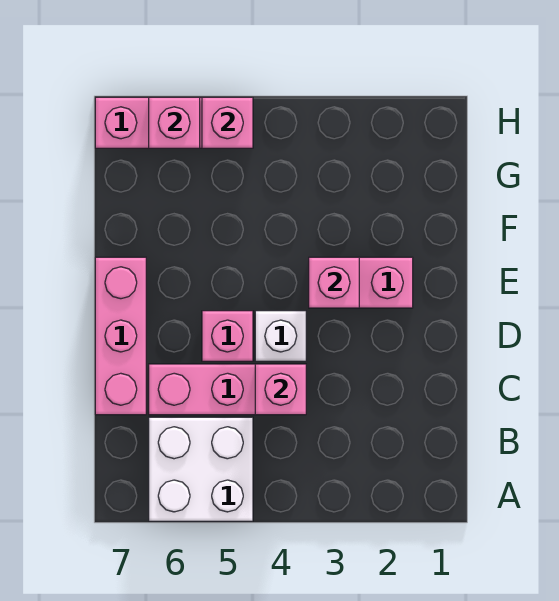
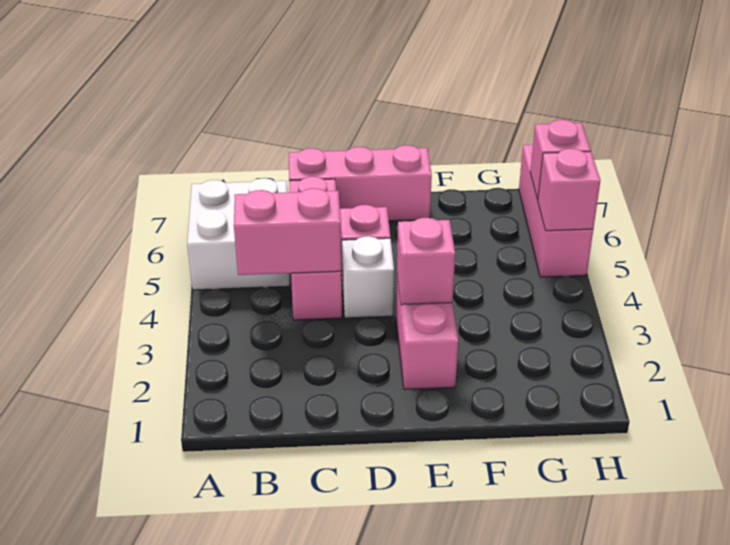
pink brick C4 level 2 -> pink brick B4:C4 level 2

